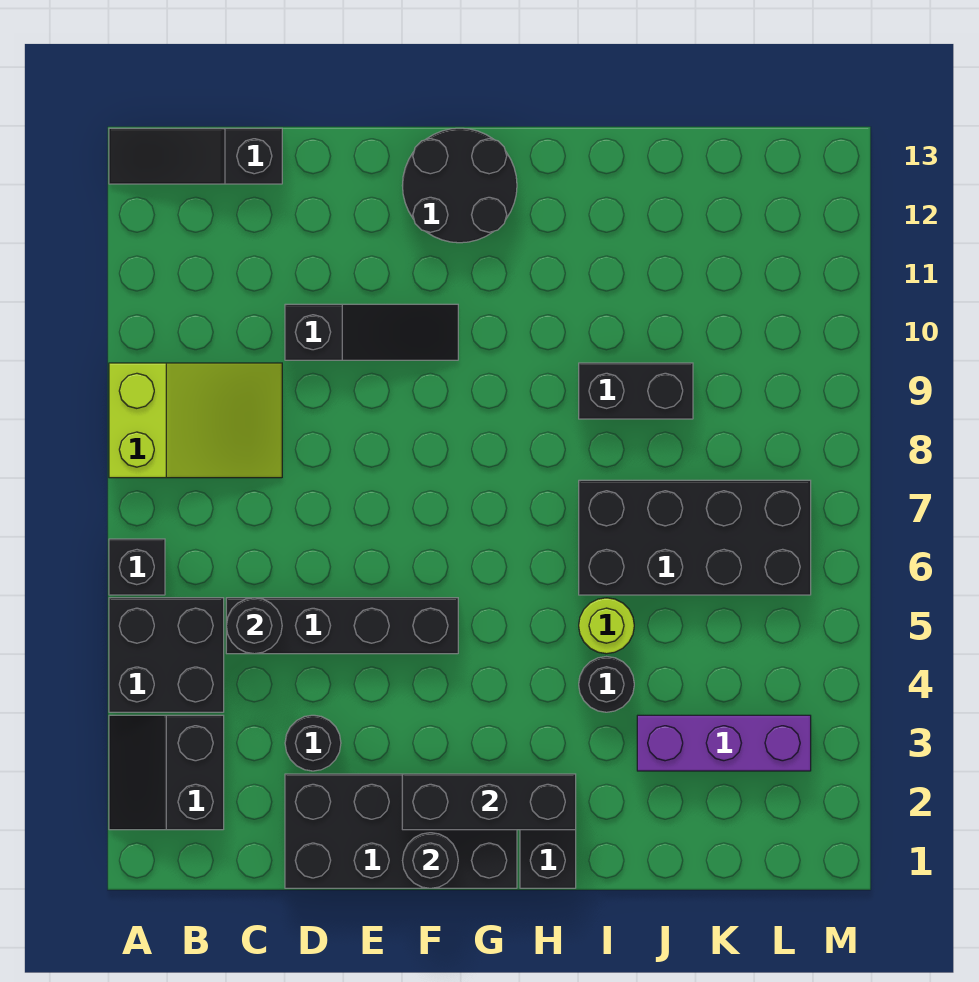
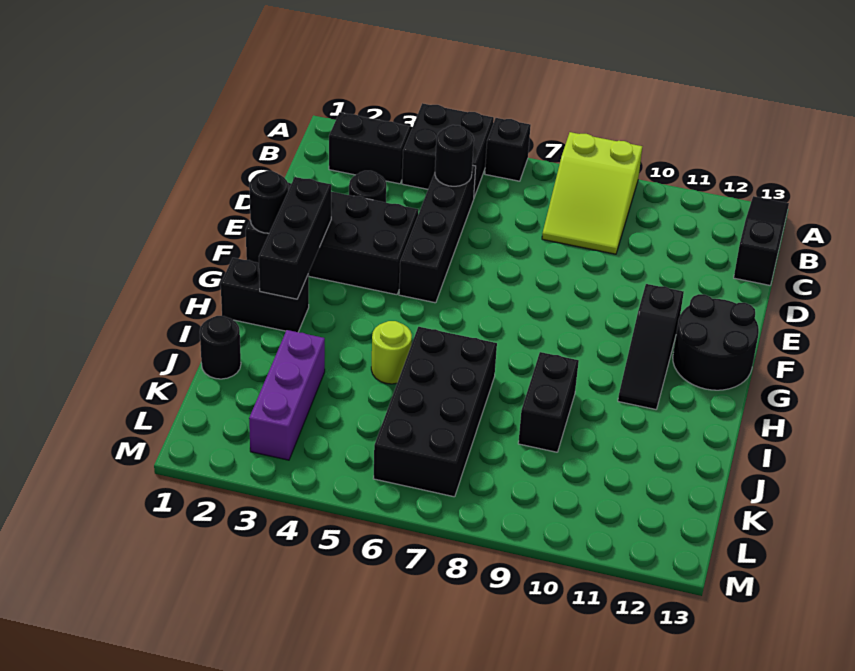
black brick D1:G2 level 1 -> black brick E1:F4 level 1
black slope D10:F10 level 1 top D -> black slope F11:H11 level 1 top F
black round brick I4 level 1 -> black round brick J1 level 1

